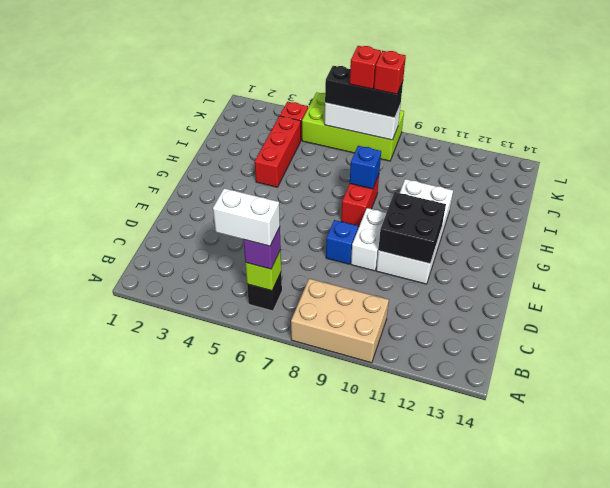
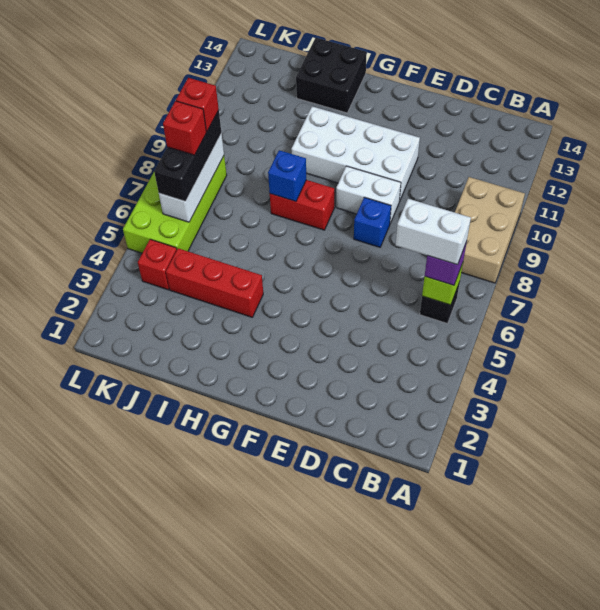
white brick B5:B6 level 4 -> white brick B6:C6 level 4
black brick E10:F11 level 2 -> black brick H13:I14 level 1

